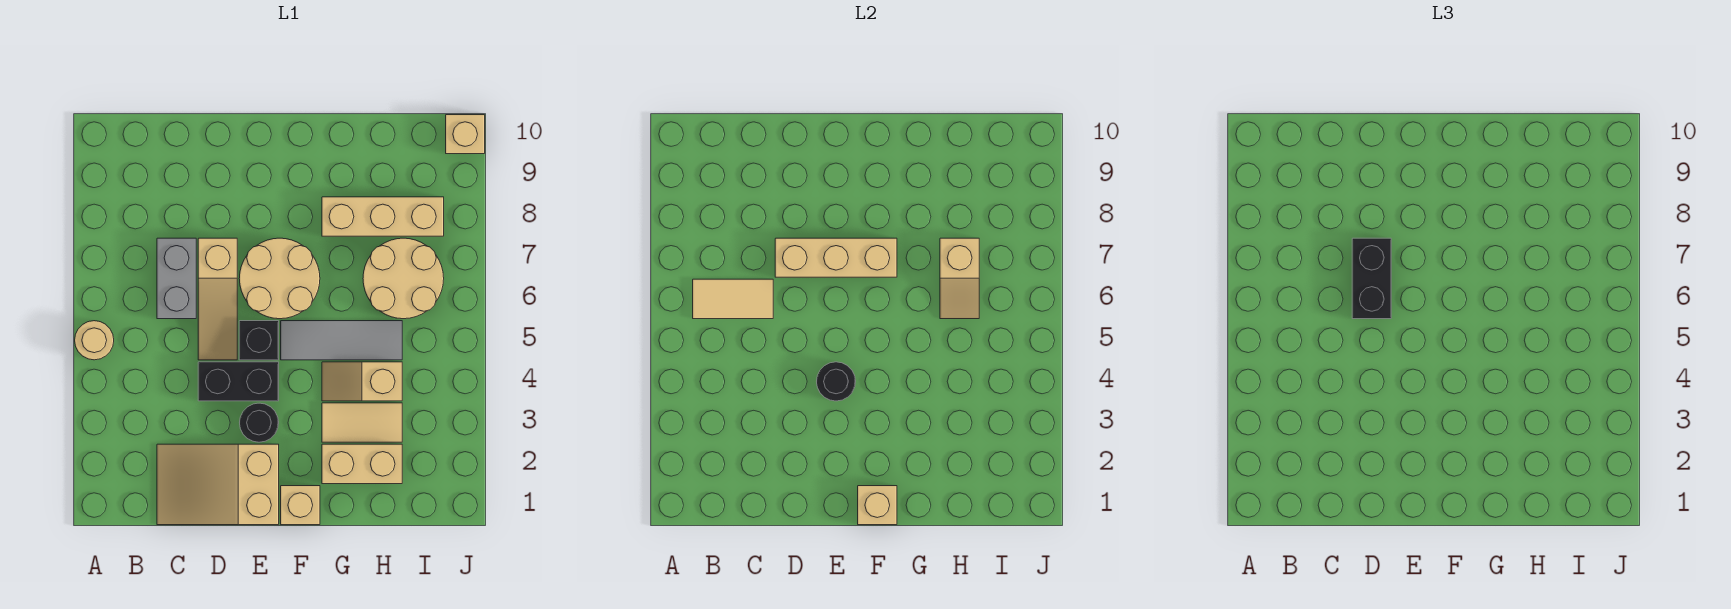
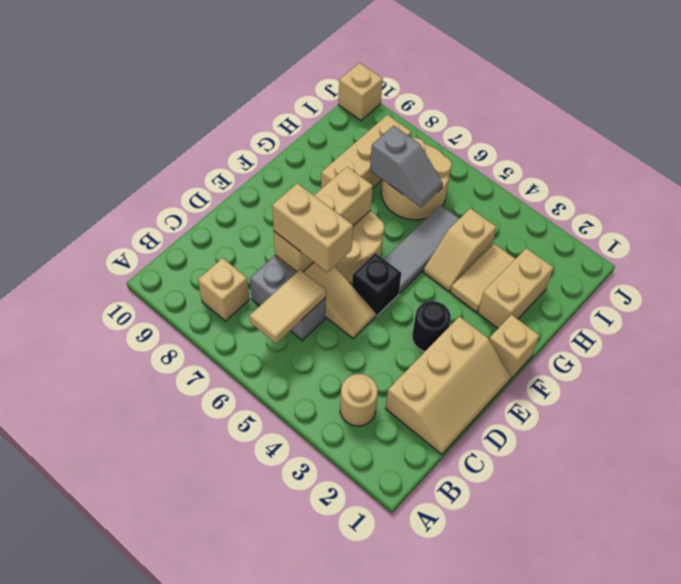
tan round brick A5 level 1 -> tan round brick B3 level 1
tan slope C1:E2 level 1 top E -> tan slope C1:E2 level 1 top 2
black brick D4:E4 level 1 -> none
black brick D6:D7 level 3 -> tan brick D6:D7 level 3
black round brick E4 level 2 -> none
tan brick F1 level 2 -> tan brick B8 level 1
tan slope H6:H7 level 2 top 7 -> grey slope H6:H7 level 2 top 7

